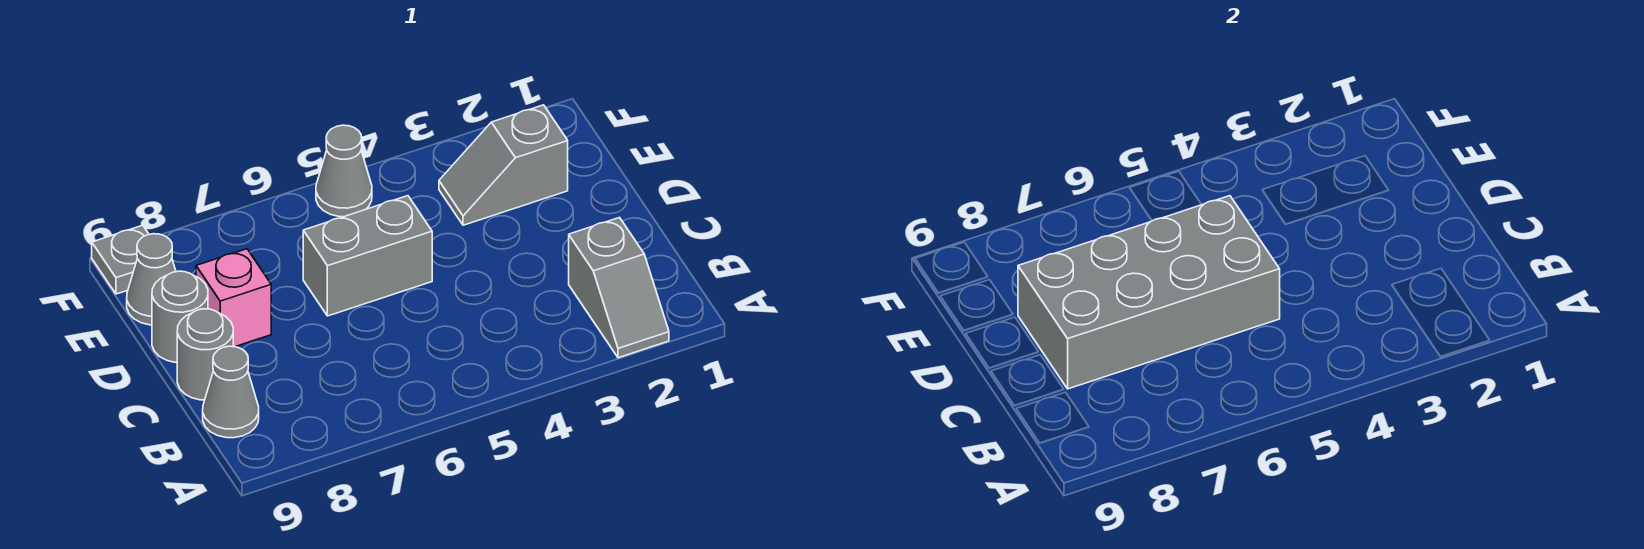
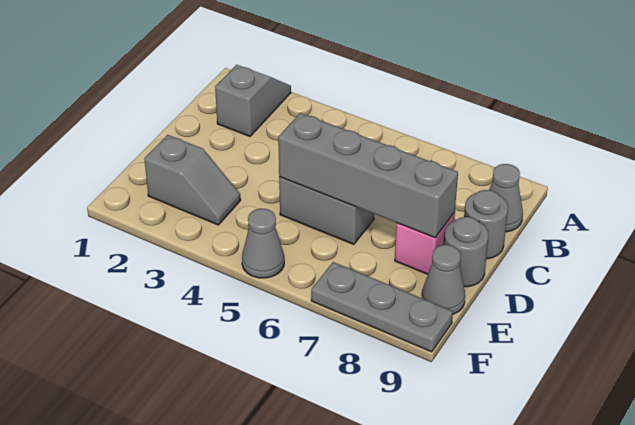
grey brick C5:D8 level 2 -> grey brick D5:D8 level 2
grey plate F9 level 1 -> grey plate F7:F9 level 1

